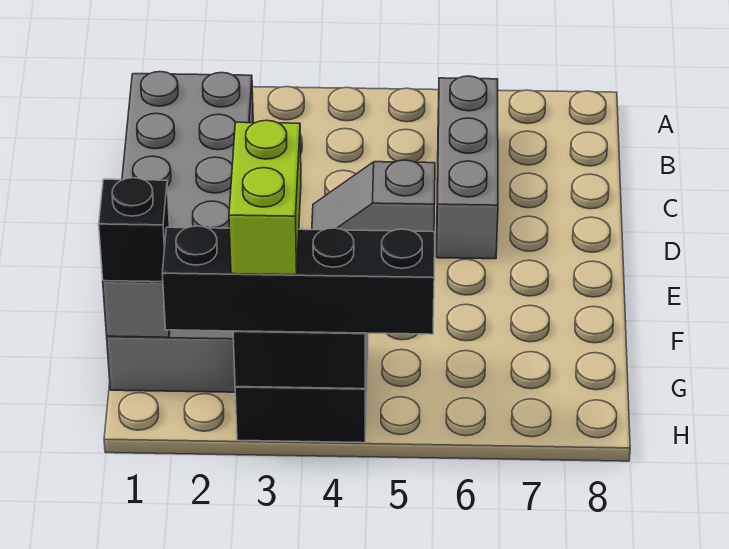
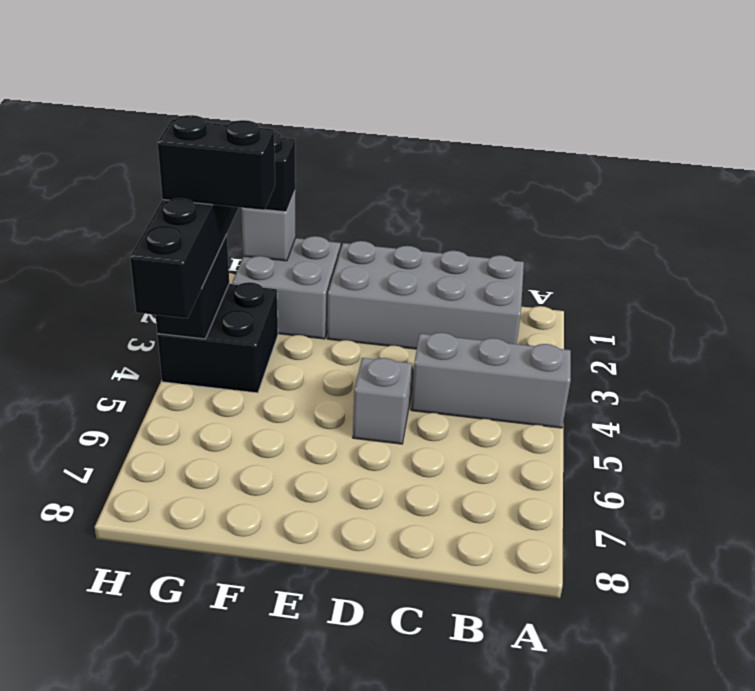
grey brick B6:D6 level 1 -> grey brick A4:C4 level 1
lime brick G3:H3 level 4 -> black brick G3:H3 level 4

